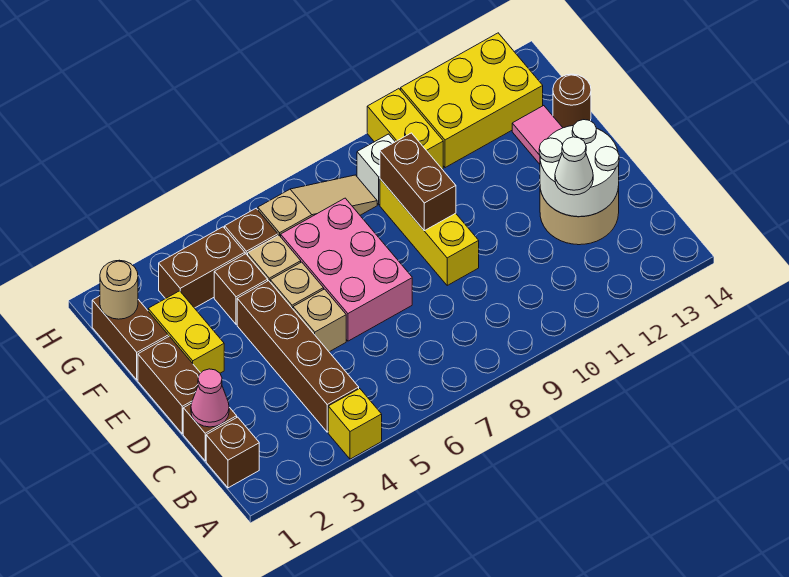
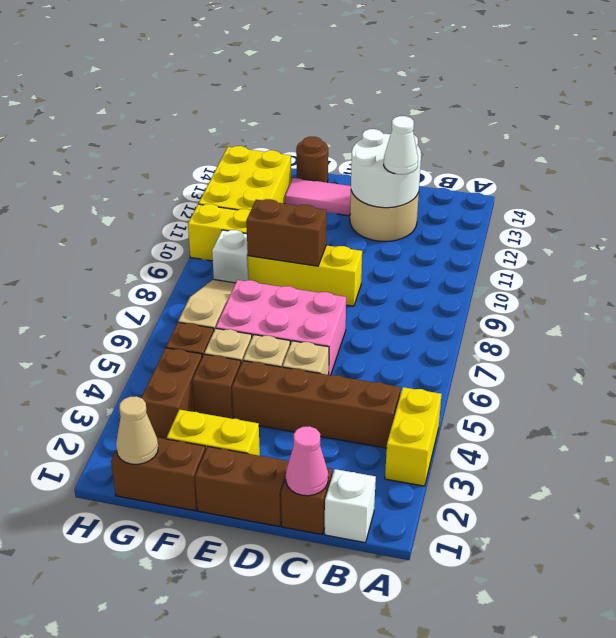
yellow brick A4 level 1 -> yellow brick A3:A4 level 1
brown brick B1 level 1 -> white brick B1 level 1
tan round brick G1 level 2 -> tan cone G1 level 2

